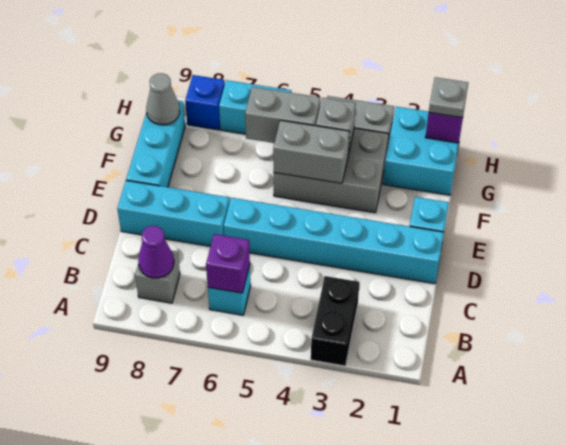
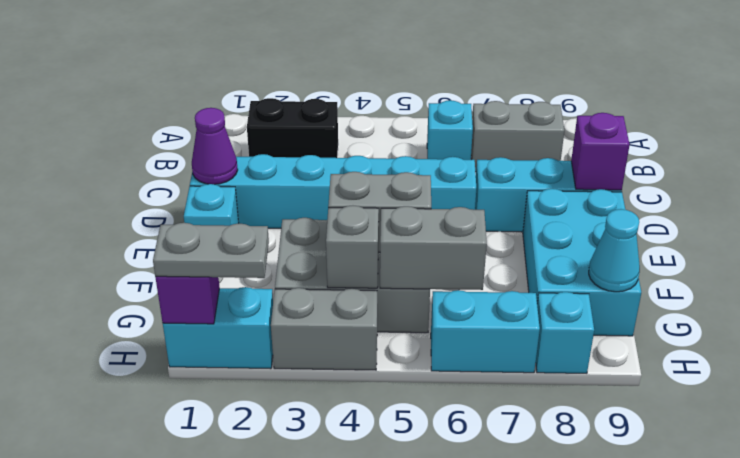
black brick A3:B3 level 1 -> black brick B2:B3 level 1
purple brick B6 level 2 -> purple brick D9 level 2
grey brick B8 level 1 -> grey brick B7:B8 level 1
purple cone B8 level 2 -> purple cone D1 level 2
cyan brick E9:G9 level 1 -> cyan brick E8:G9 level 1
cyan brick G1:H2 level 1 -> cyan brick H1:H2 level 1
grey cone G9 level 2 -> cyan cone G9 level 2
grey plate H1 level 3 -> grey plate H1:H2 level 3
blue brick H8 level 1 -> cyan brick H8 level 1

